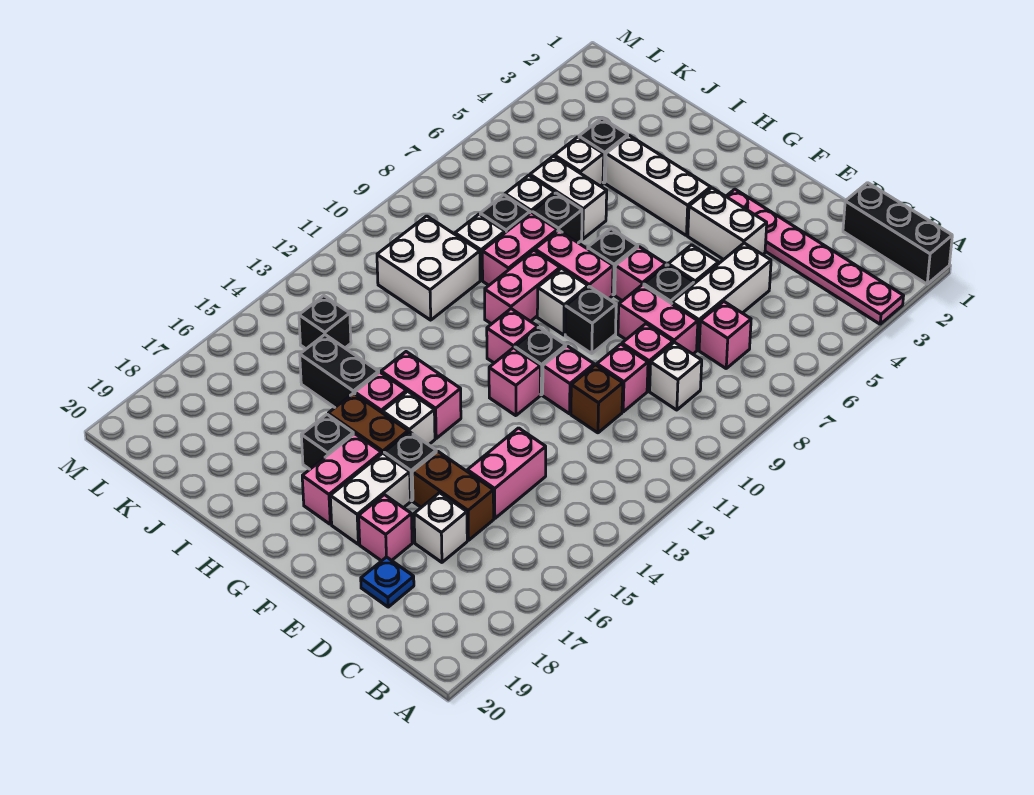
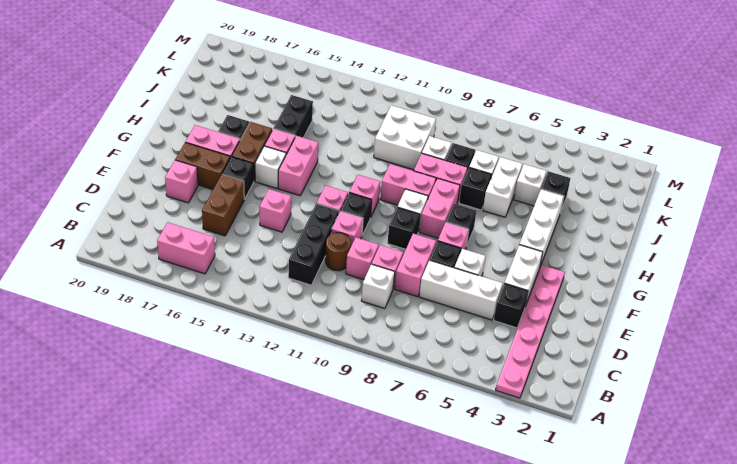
black brick A1:C1 level 1 -> black brick C12:E12 level 1
pink brick C7 level 1 -> pink brick E14 level 1
brown brick D11 level 1 -> brown round brick D11 level 1
pink brick D14:D15 level 1 -> pink brick B16:B17 level 1
white brick D17 level 1 -> none
blue plate D19 level 1 -> none
white brick F17:F18 level 1 -> brown brick F17:F18 level 1
black brick K14 level 1 -> black brick D4 level 1

